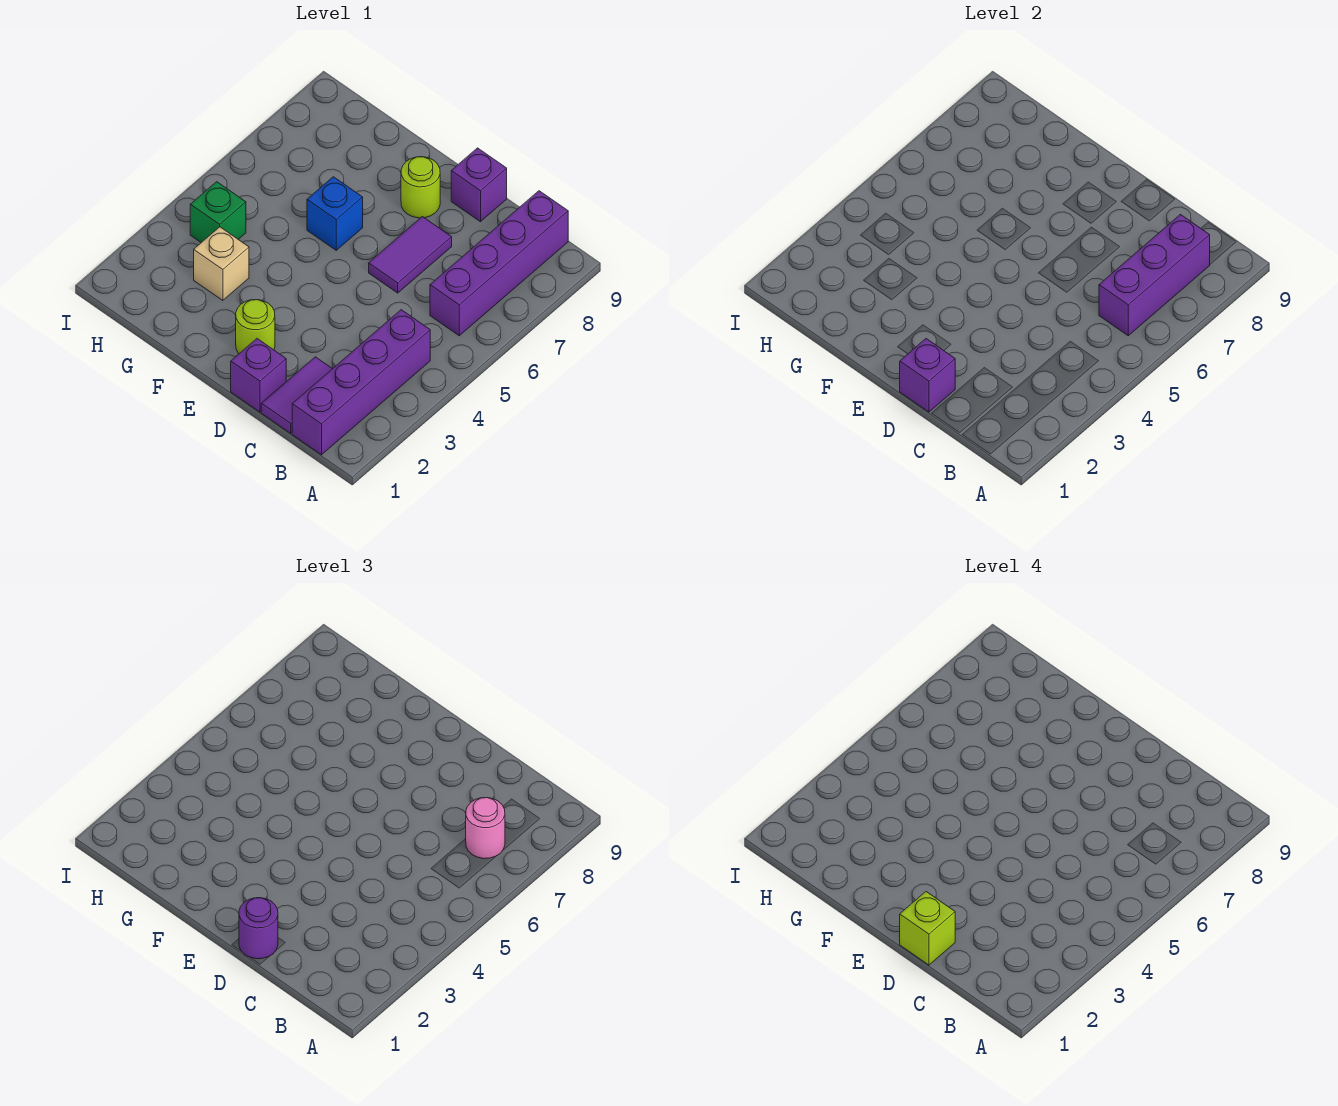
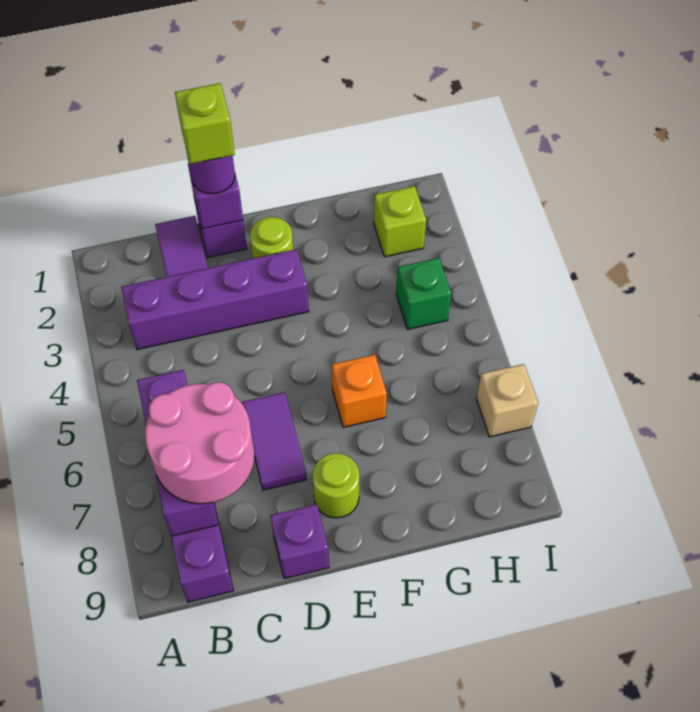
purple brick B1:B4 level 1 -> purple brick B3:E3 level 1
pink round brick B7 level 3 -> pink round brick B7:C8 level 3
blue brick F6 level 1 -> orange brick F6 level 1
tan brick G3 level 1 -> tan brick I7 level 1
none -> lime brick H2 level 1

